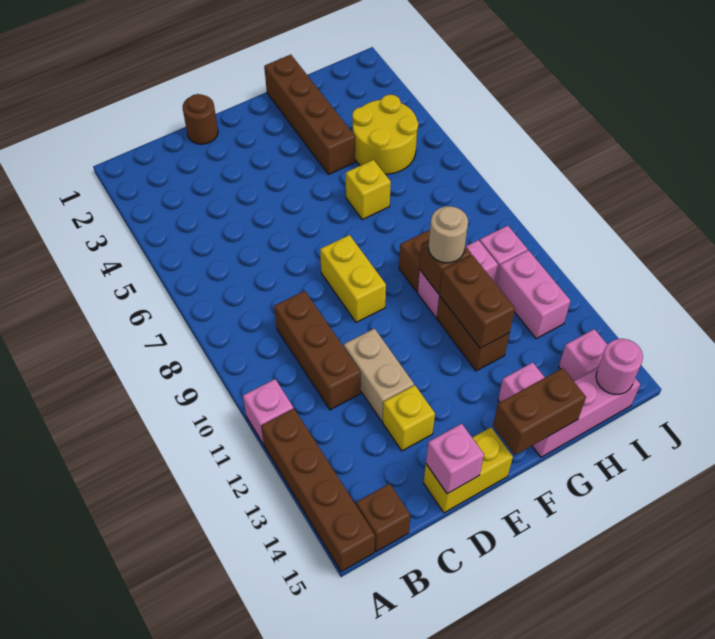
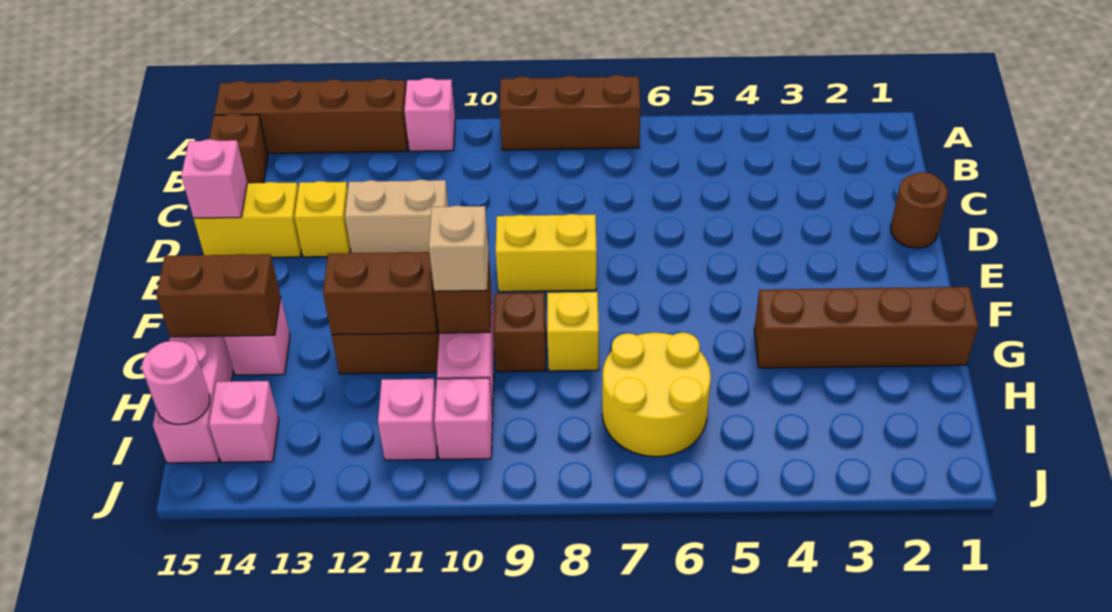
brown brick C9:C11 level 1 -> brown brick A7:A9 level 1
yellow brick D15:E15 level 1 -> yellow brick D14:D15 level 1
brown brick F15:G15 level 2 -> brown brick G14:G15 level 2
yellow brick G6 level 1 -> yellow brick G8 level 1
tan round brick G10 level 3 -> tan brick G10 level 3
yellow round brick H4:I5 level 1 -> yellow round brick H6:I7 level 1
pink brick I11:I12 level 1 -> pink brick I11 level 1

